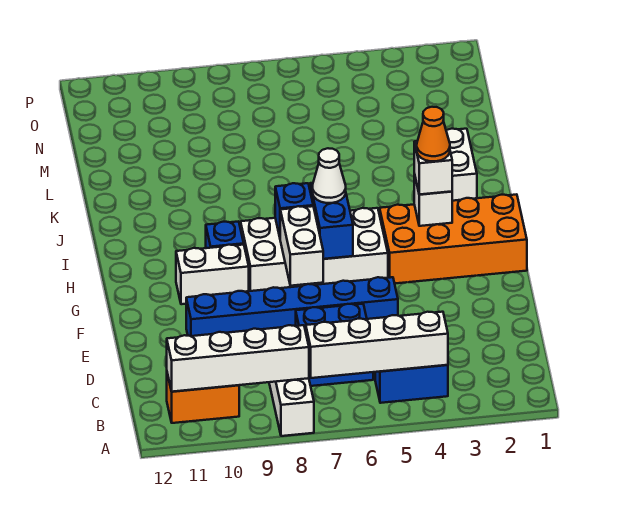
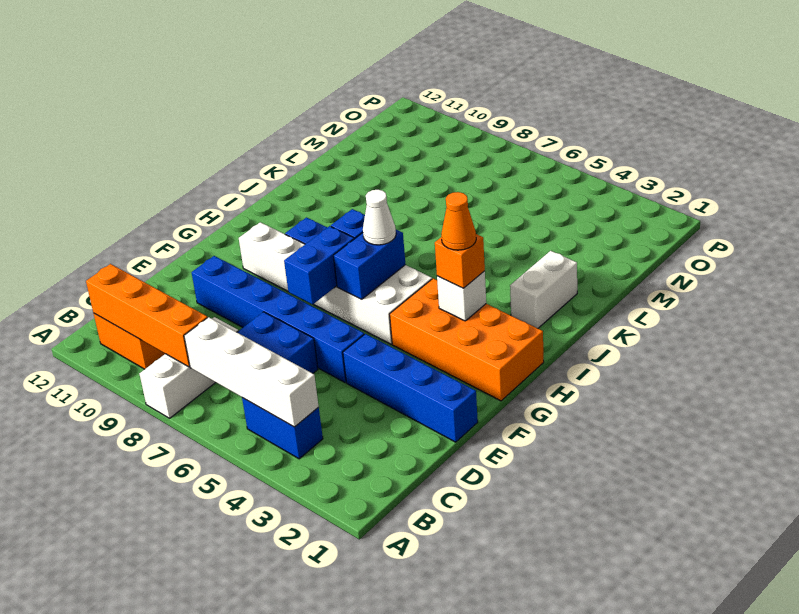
white brick B8:B11 level 2 -> orange brick B8:B11 level 2
none -> blue brick E1:E4 level 1
white brick F7:G7 level 2 -> blue brick F7:G7 level 2
white brick H3 level 3 -> orange brick H3 level 3

